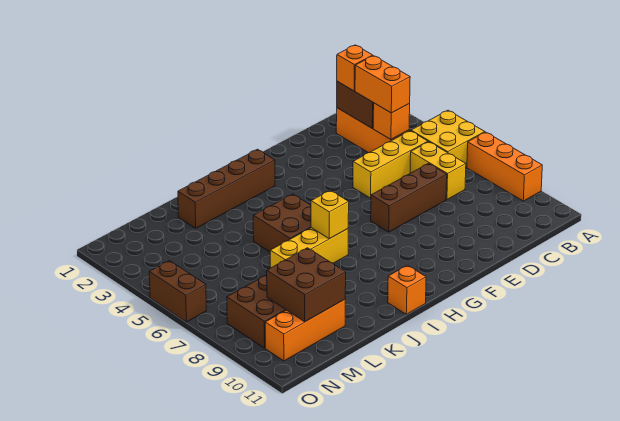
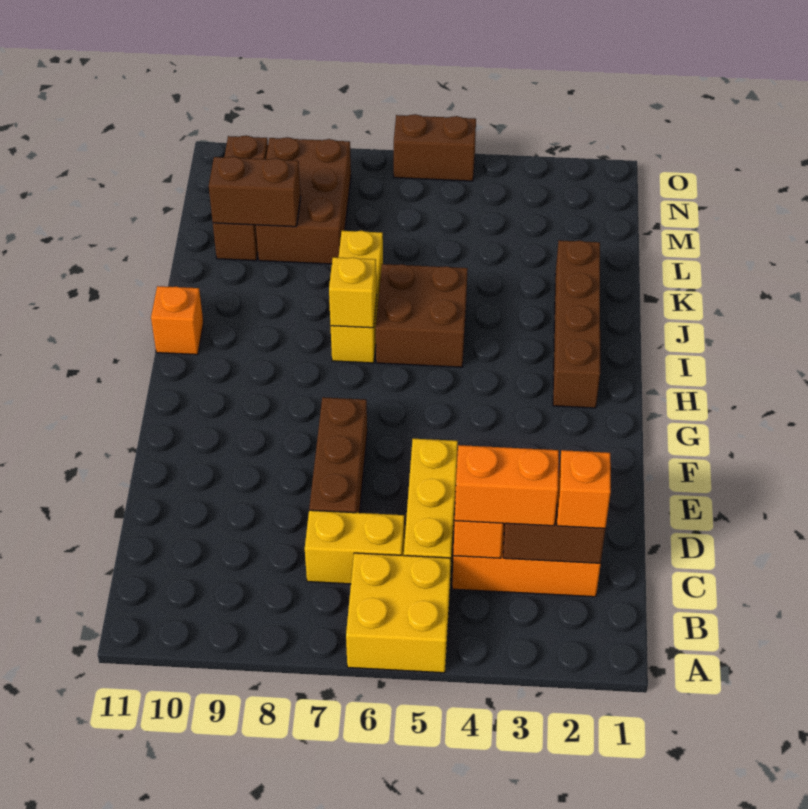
orange brick A7:A9 level 1 -> none
brown brick L9:M10 level 2 -> brown brick L9:L10 level 2
orange brick L10:N10 level 1 -> brown brick L10:N10 level 1

